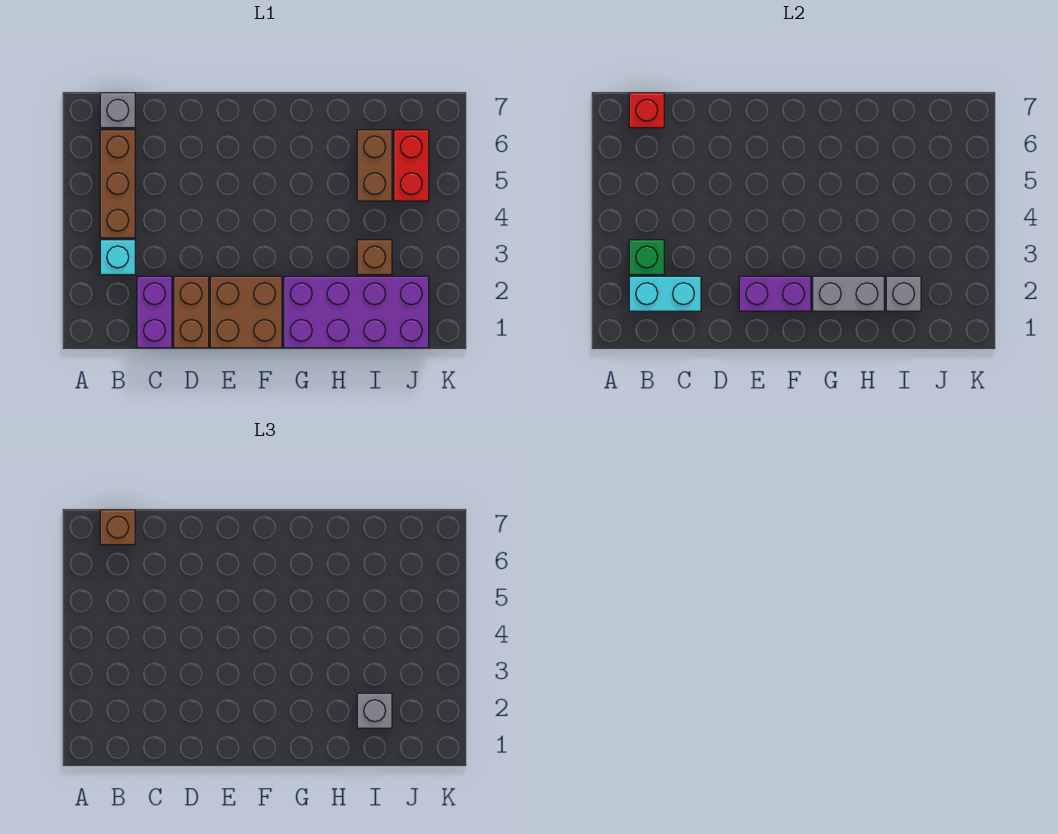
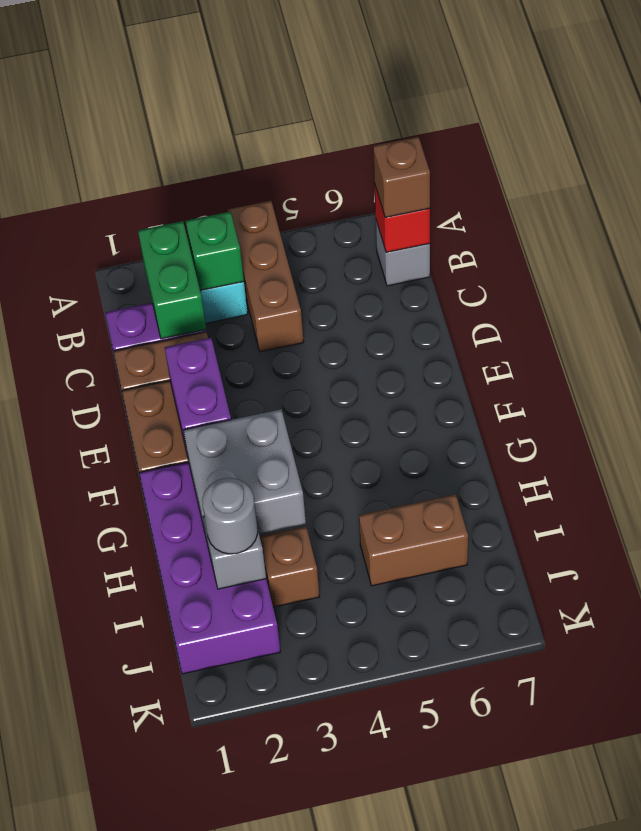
cyan brick B2:C2 level 2 -> green brick B2:C2 level 2
brown brick B4:B6 level 1 -> brown brick A4:C4 level 1
grey brick G2:H2 level 2 -> grey brick G2:H3 level 2
grey brick I2 level 3 -> grey round brick I2 level 3
red brick J5:J6 level 1 -> none

